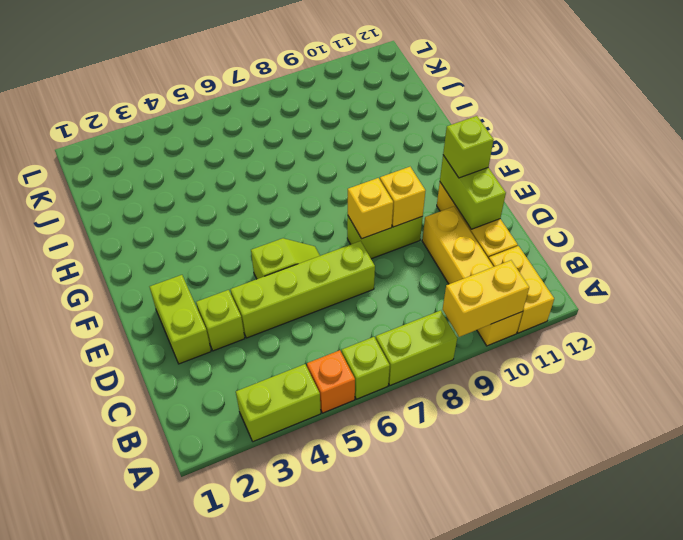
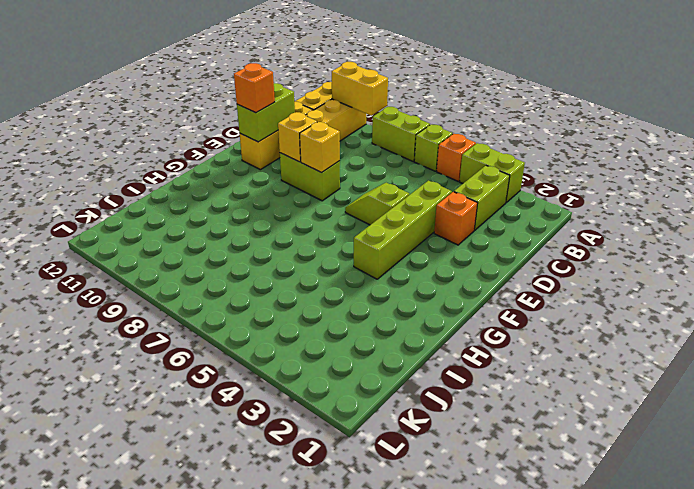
lime brick D2:E2 level 1 -> lime brick B3:C3 level 1
lime brick D3 level 1 -> orange brick D3 level 1
lime brick D4:D7 level 1 -> lime brick D4:G4 level 1
lime brick E11 level 3 -> orange brick E11 level 3

